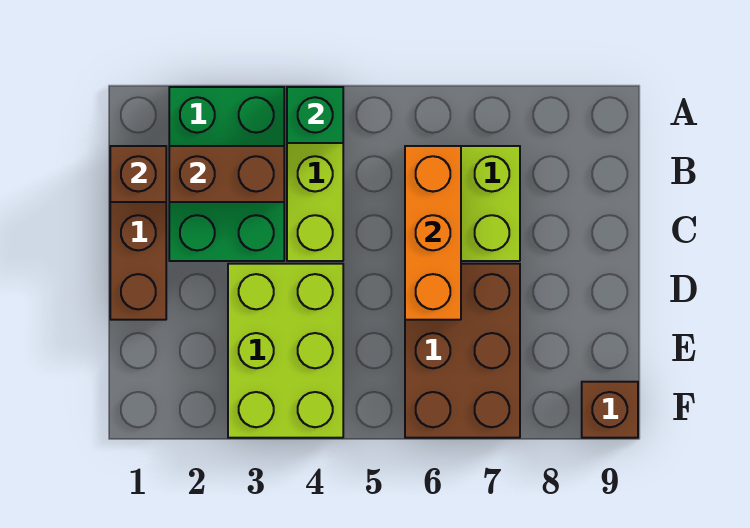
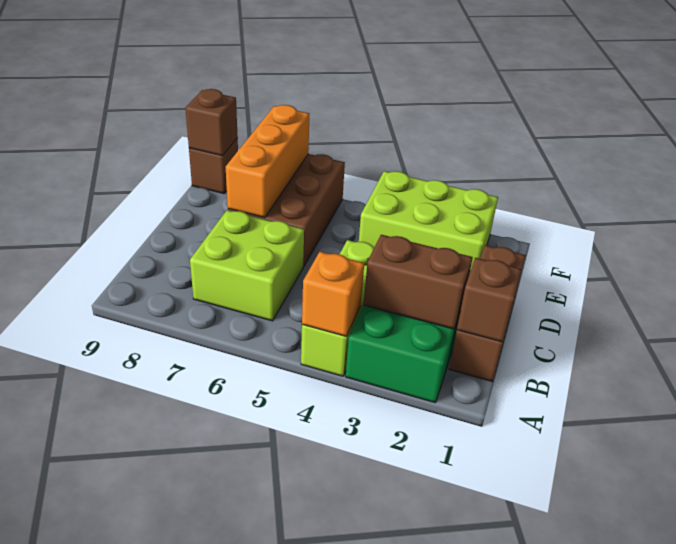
green brick A4 level 2 -> orange brick A4 level 2
orange brick B6:D6 level 2 -> orange brick D7:F7 level 2
lime brick D3:F4 level 1 -> lime brick E2:F4 level 1
none -> brown brick F9 level 2

